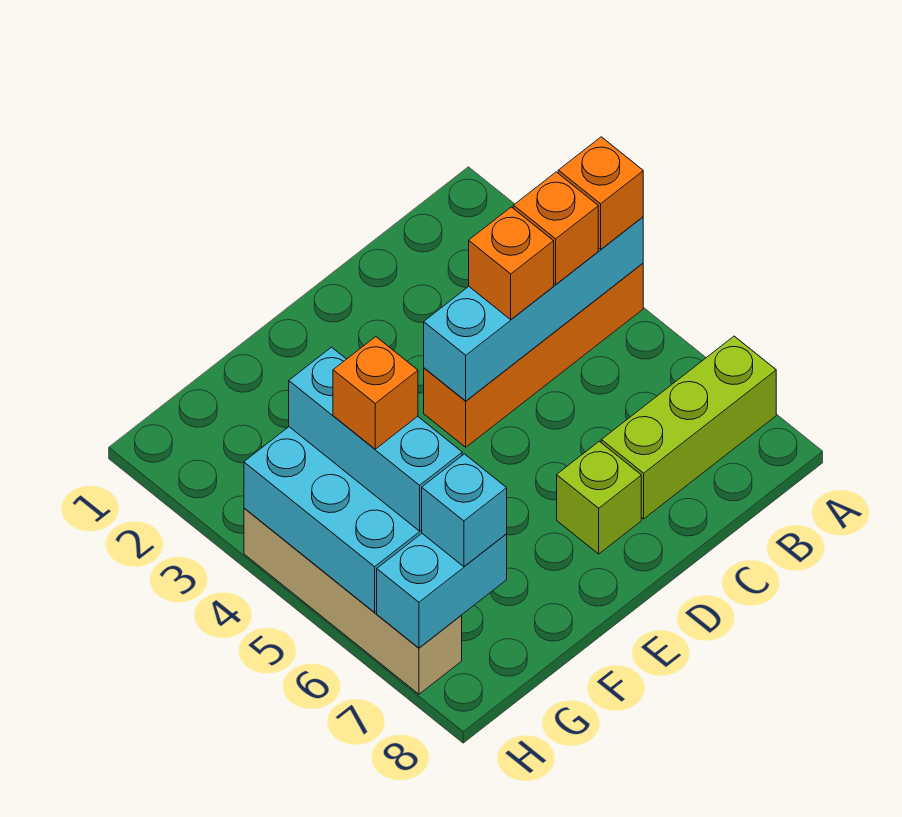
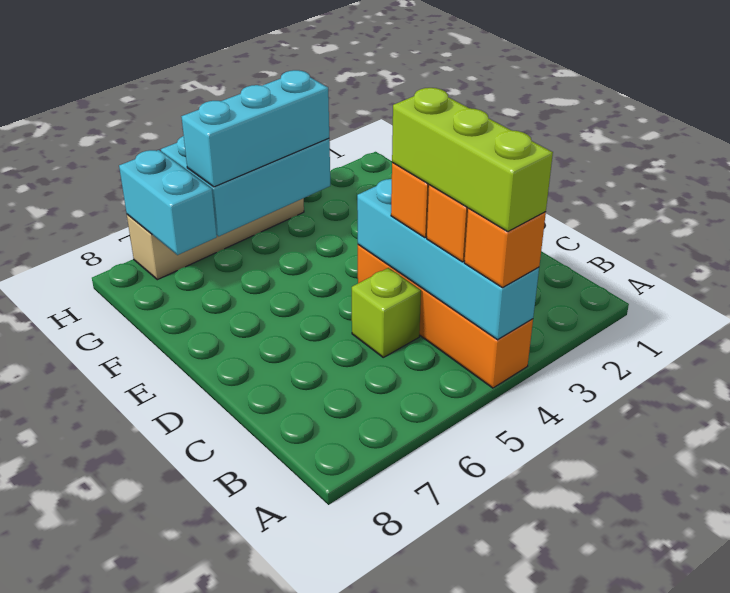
lime brick A7:C7 level 1 -> lime brick A4:C4 level 4
lime brick D7 level 1 -> lime brick C5 level 1
orange brick G5 level 4 -> none
cyan brick G7 level 3 -> none

